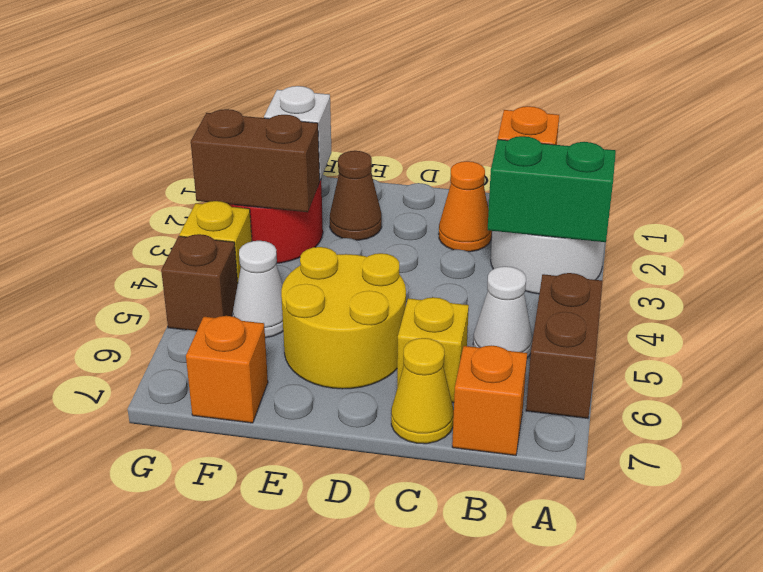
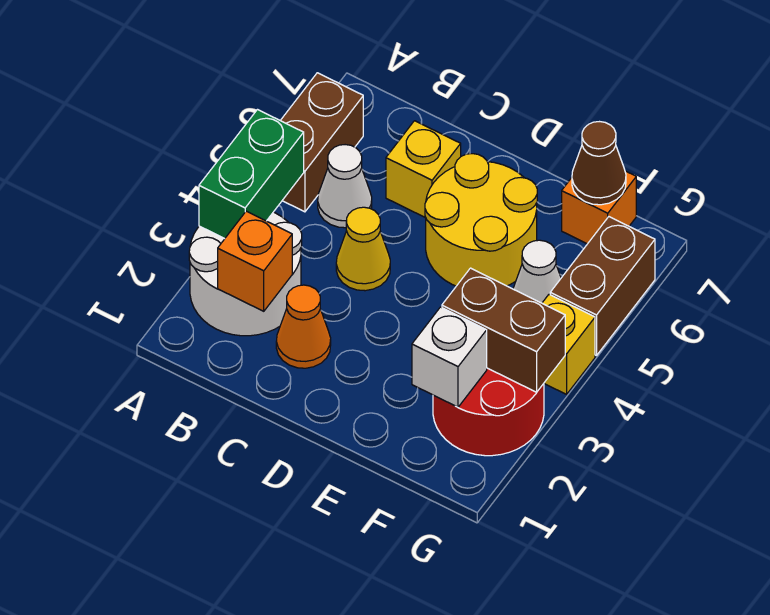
green brick A3:B3 level 2 -> green brick A3:A4 level 2
orange brick B7 level 1 -> none
yellow cone C7 level 1 -> yellow cone C4 level 1
brown cone E2 level 1 -> brown cone F7 level 2
brown brick G5 level 1 -> brown brick G5:G6 level 1

